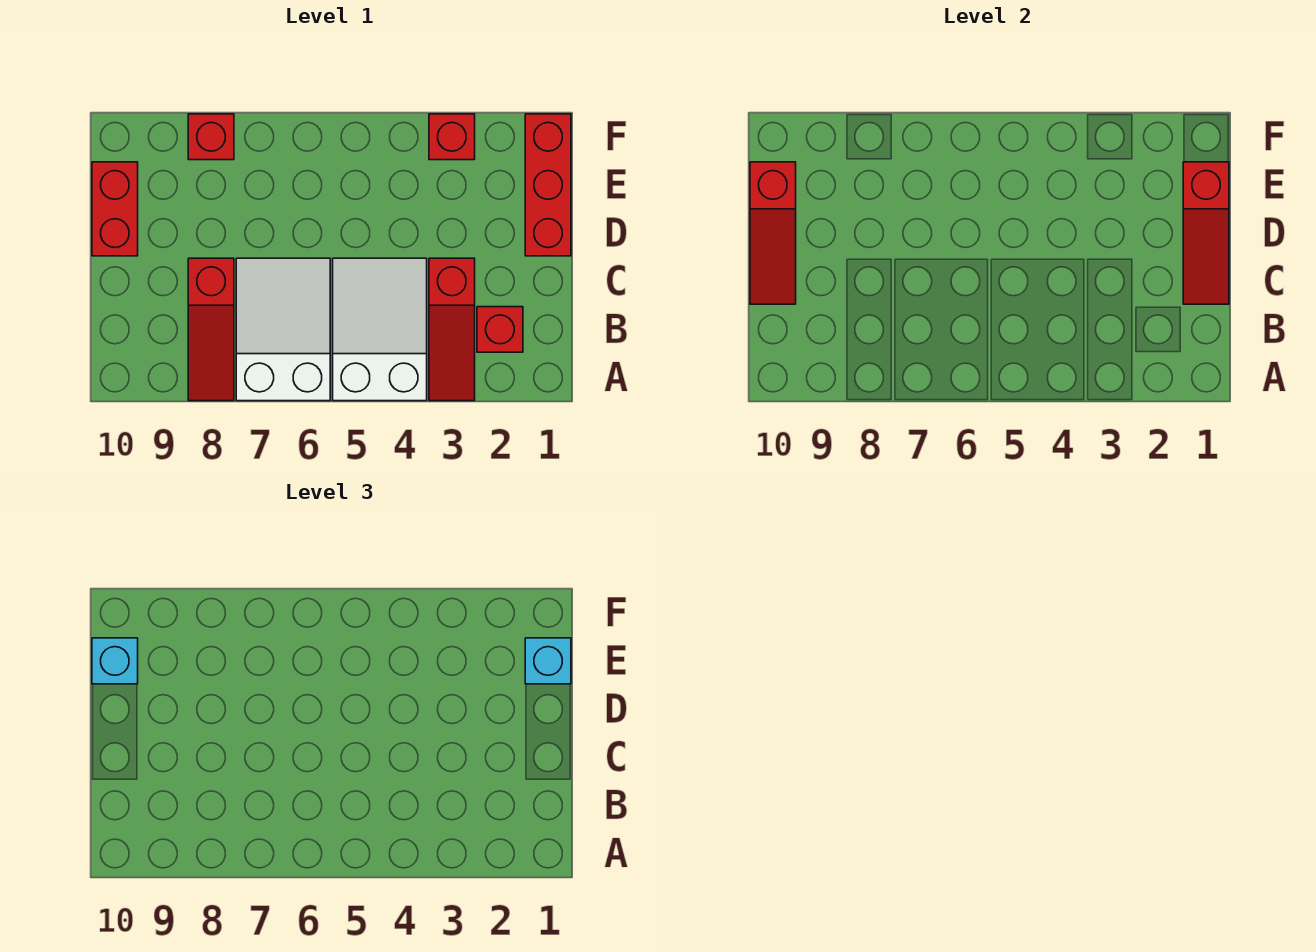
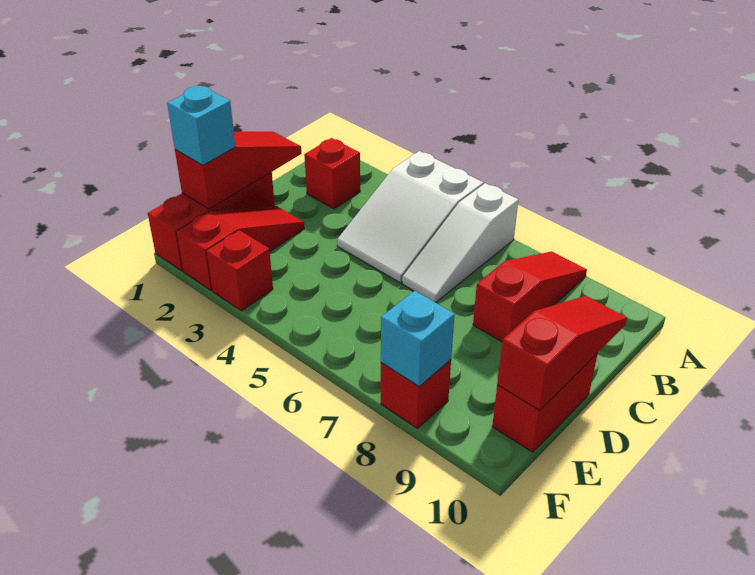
red slope A3:C3 level 1 top C -> red slope D2:F2 level 1 top F
white slope A6:C7 level 1 top A -> white slope A6:C6 level 1 top A
cyan brick E10 level 3 -> cyan brick F8 level 2

